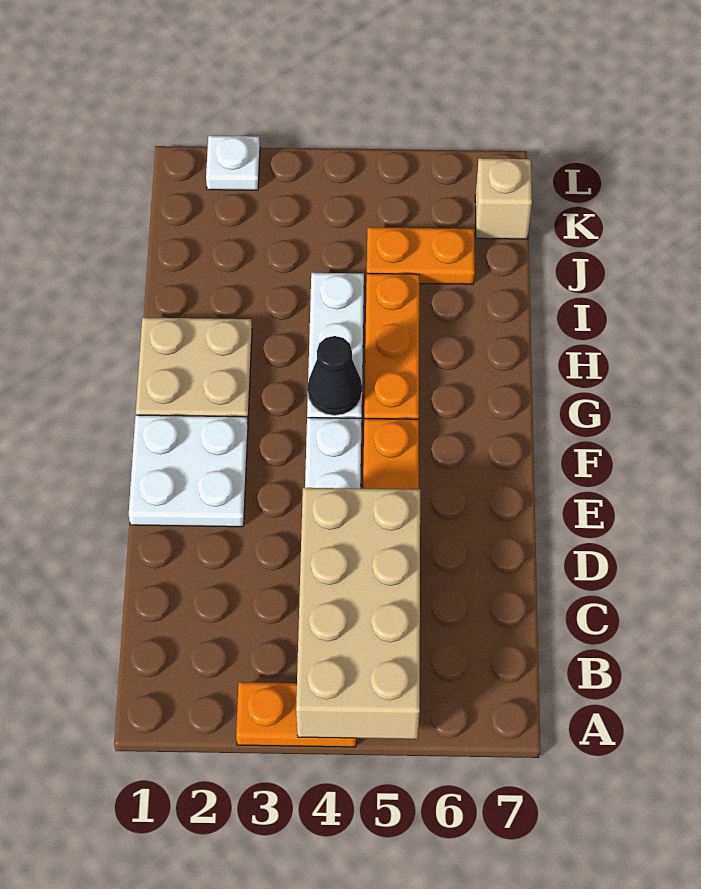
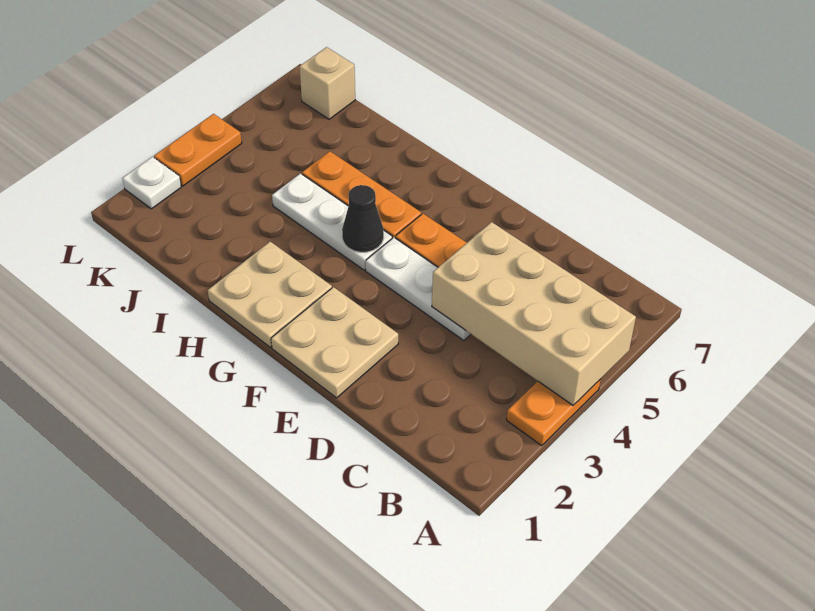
white plate E1:F2 level 1 -> tan plate E1:F2 level 1
orange plate J5:J6 level 1 -> orange plate L3:L4 level 1

